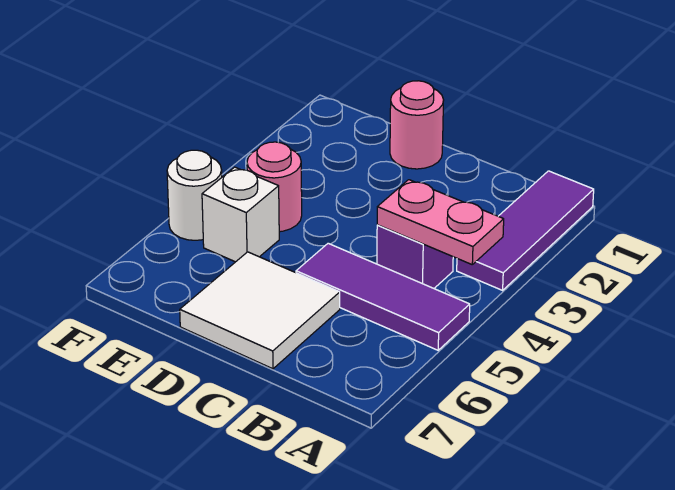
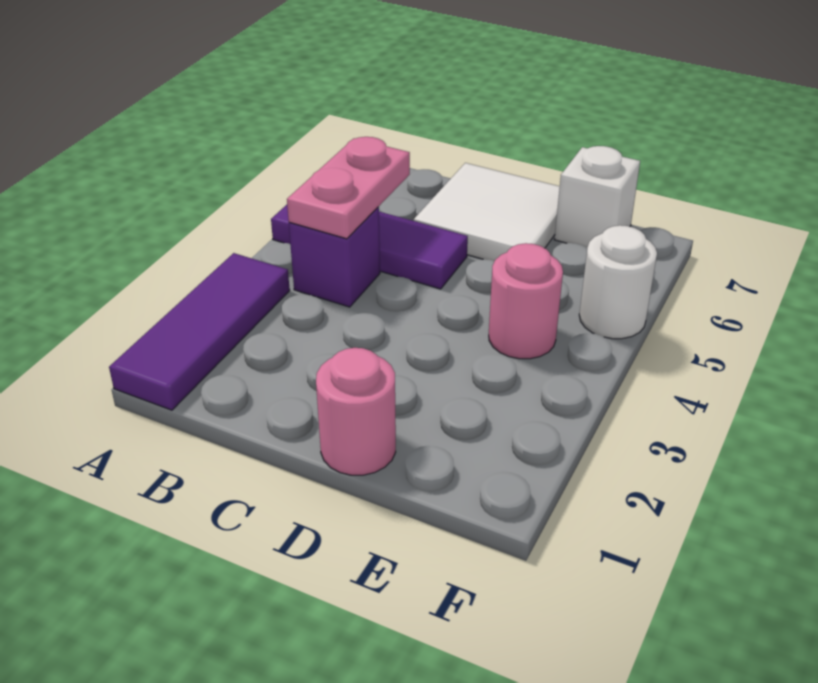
pink plate A4:B4 level 2 -> pink plate B4:B5 level 2
white brick E5 level 1 -> white brick E7 level 1

